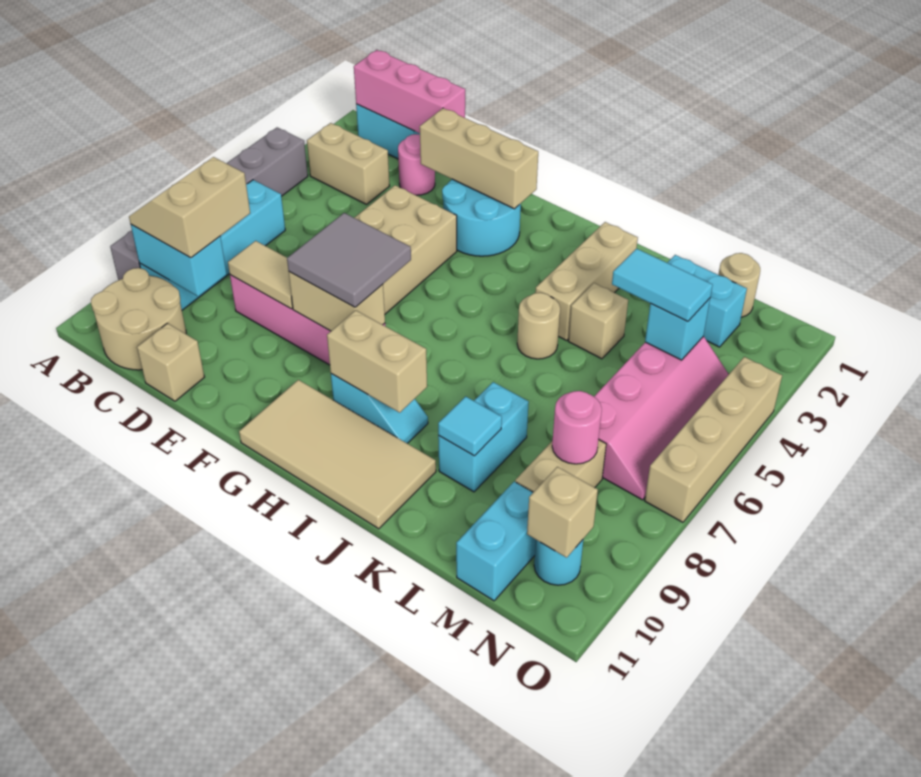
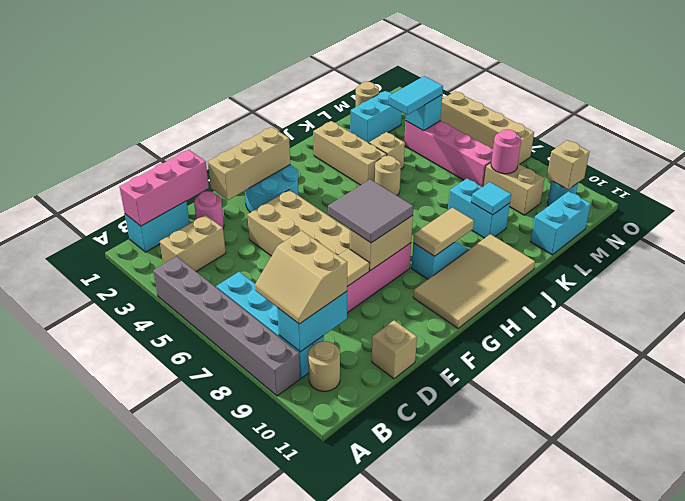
tan round brick B10:C11 level 1 -> tan round brick B10 level 1
tan brick H9:I9 level 2 -> tan tile H9:I9 level 2
cyan brick M10:M11 level 1 -> cyan brick L11:M11 level 1

